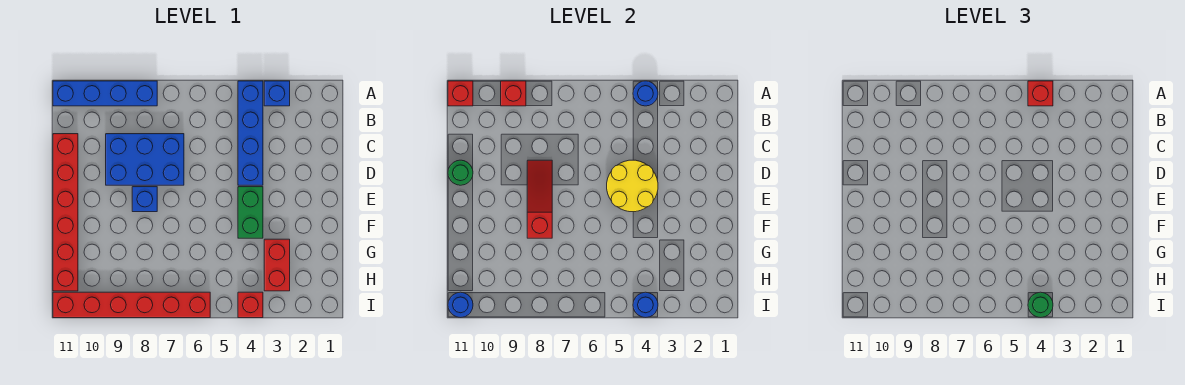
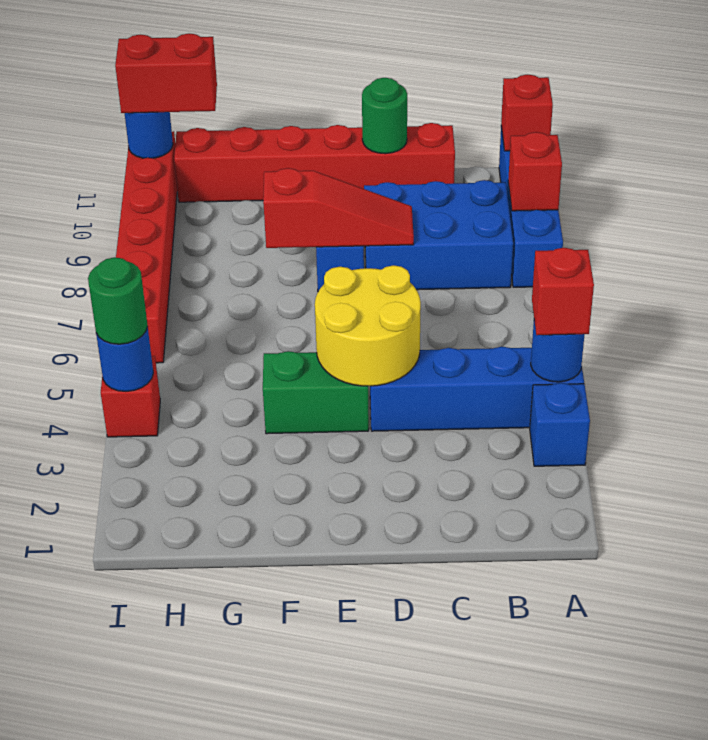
blue brick C7:D9 level 1 -> blue brick B8:D9 level 1
red brick G3:H3 level 1 -> red brick H11:I11 level 3

